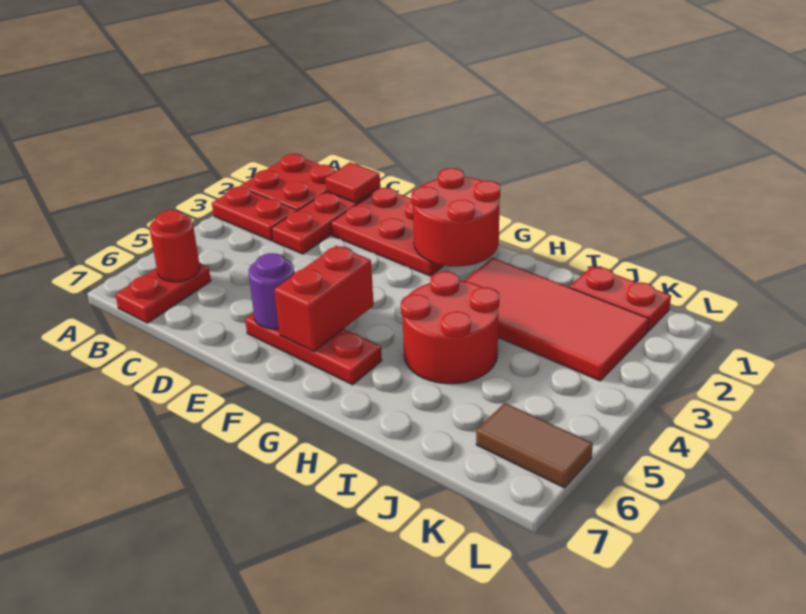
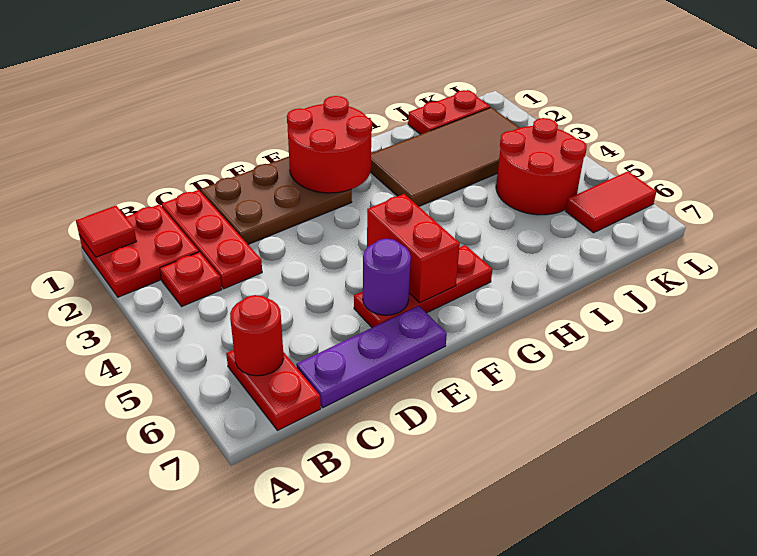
red plate A3:B3 level 1 -> red plate B3 level 1
red tile C1 level 2 -> red tile A1 level 2
none -> purple plate C7:E7 level 1
red plate D1:F2 level 1 -> brown plate D1:F2 level 1
red tile H2:K3 level 1 -> brown tile H2:K3 level 1
red round brick H4:I5 level 1 -> red round brick J4:K5 level 1
brown tile K6:L6 level 1 -> red tile K6:L6 level 1

